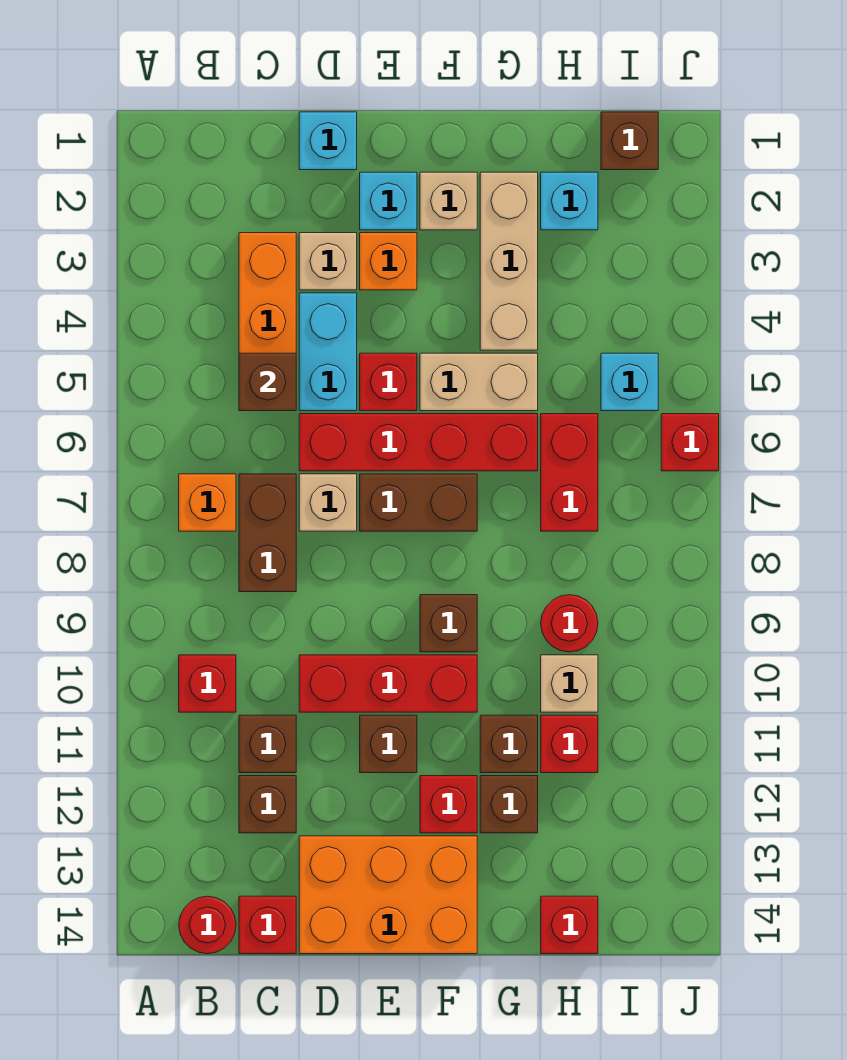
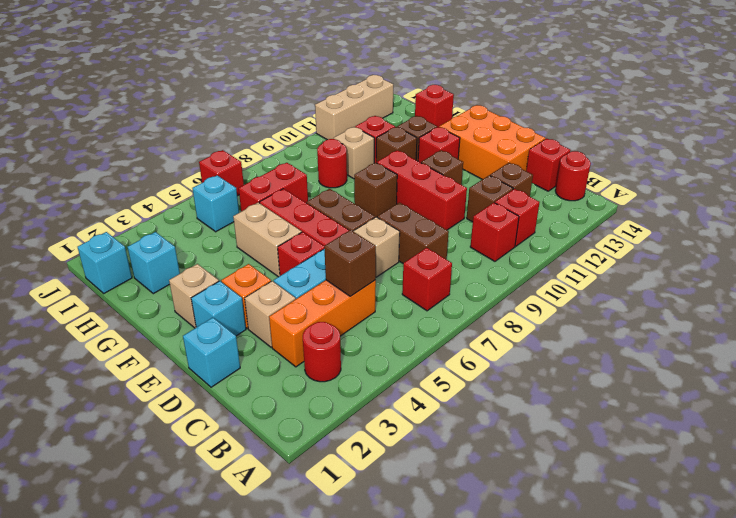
none -> red round brick B3 level 1
orange brick B7 level 1 -> red brick B7 level 1
none -> red brick B11 level 1
brown brick C7:C8 level 1 -> brown brick C8:D8 level 1
tan brick G2:G4 level 1 -> tan brick J11:J13 level 1
brown brick I1 level 1 -> cyan brick I1 level 1

